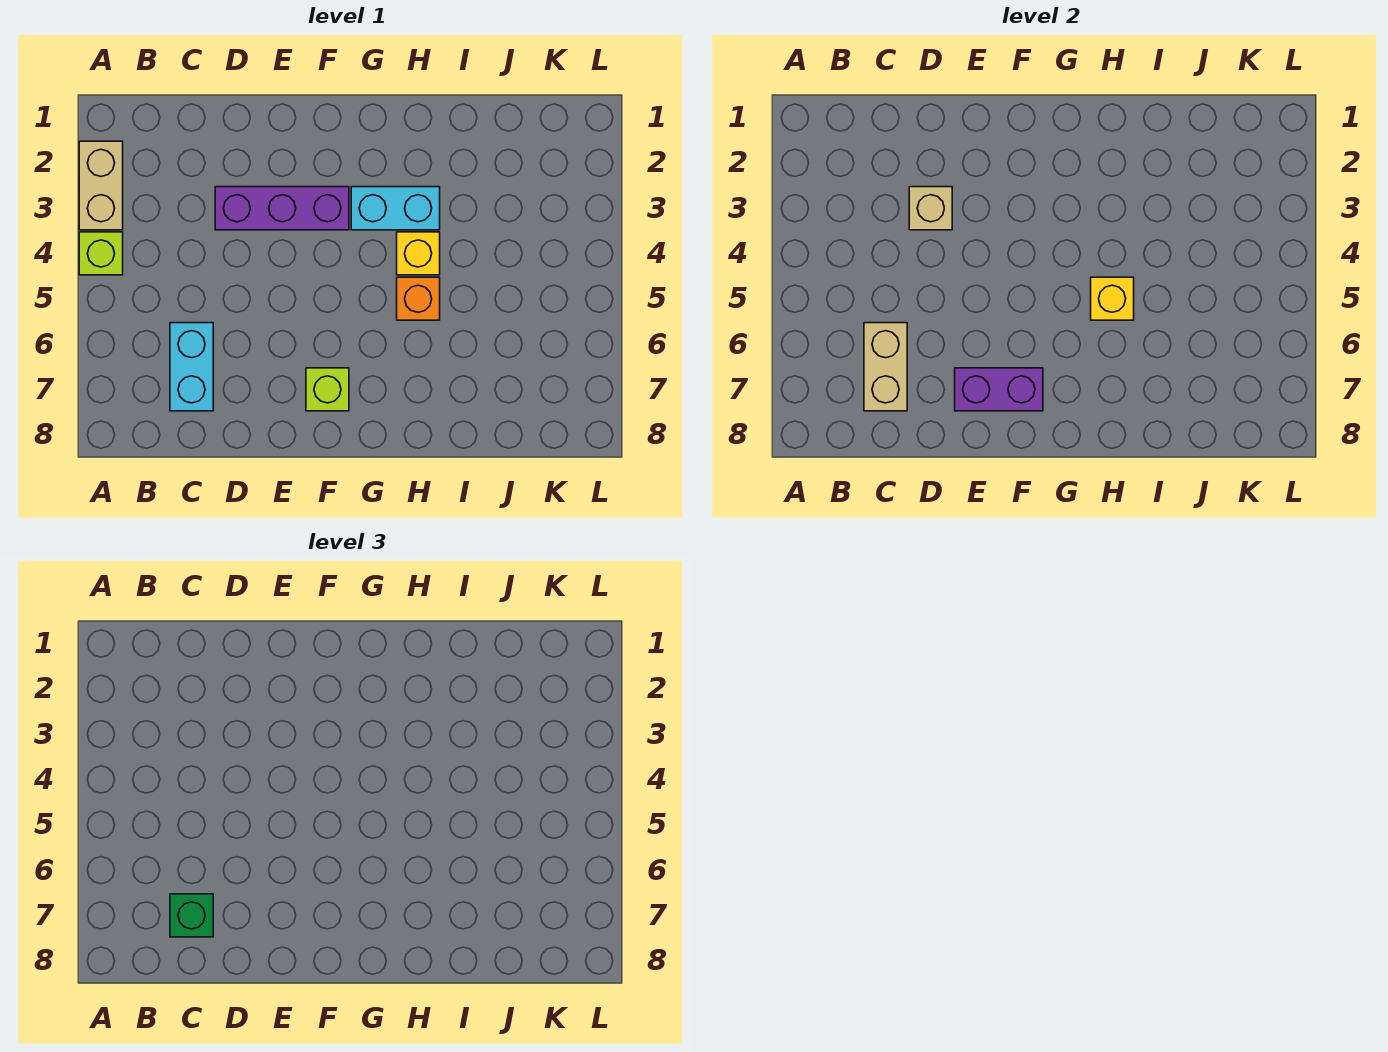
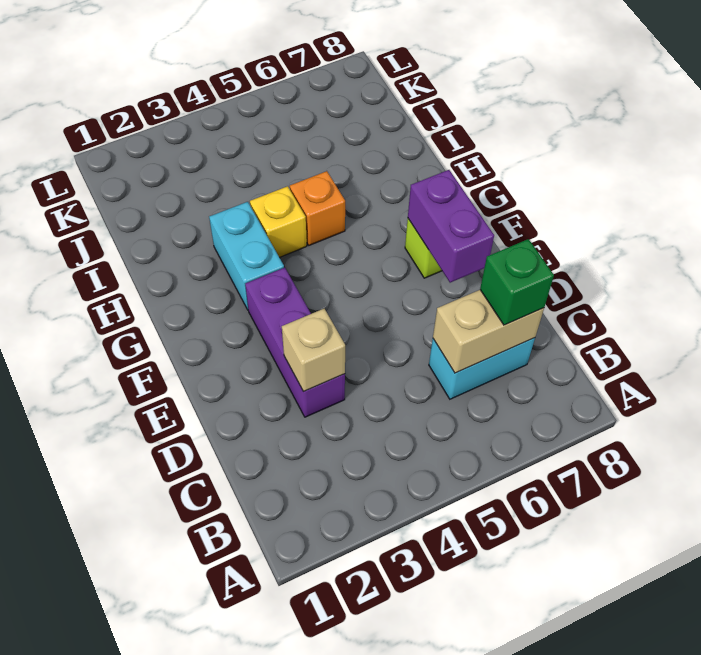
tan brick A2:A3 level 1 -> none
lime brick A4 level 1 -> none
yellow brick H5 level 2 -> none

